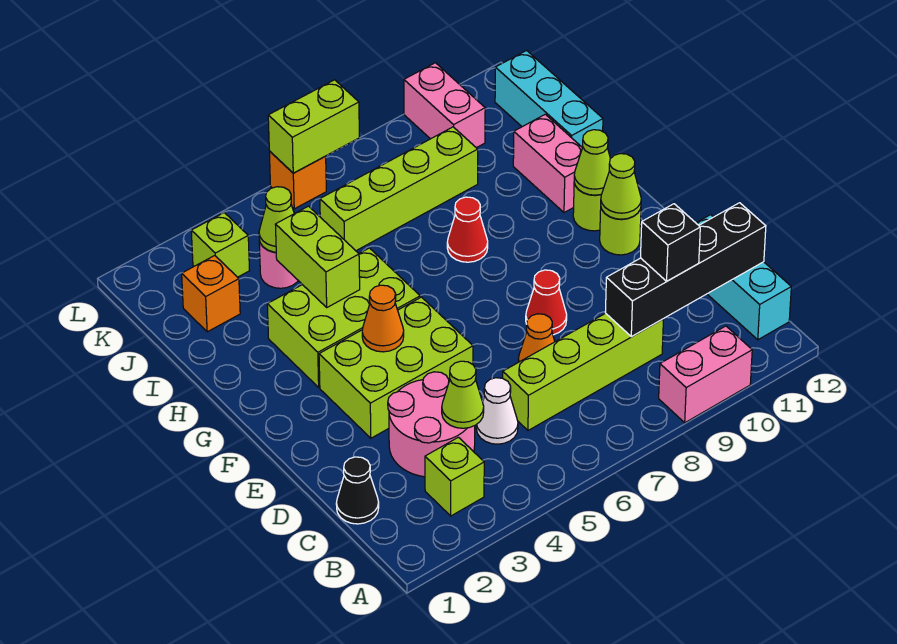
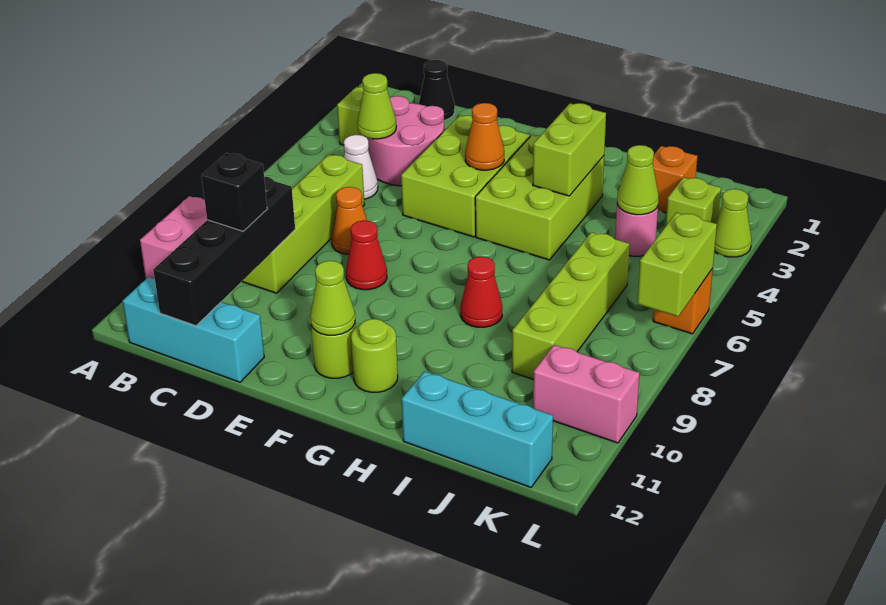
lime cone G11 level 2 -> lime cone L3 level 1
lime brick H4:I4 level 2 -> lime brick H3:H4 level 2
pink brick H11:I11 level 1 -> none

